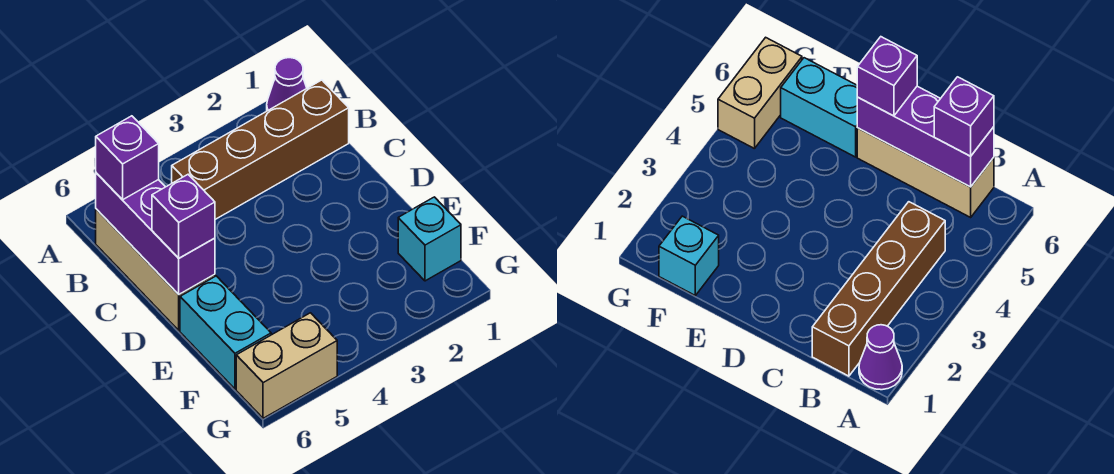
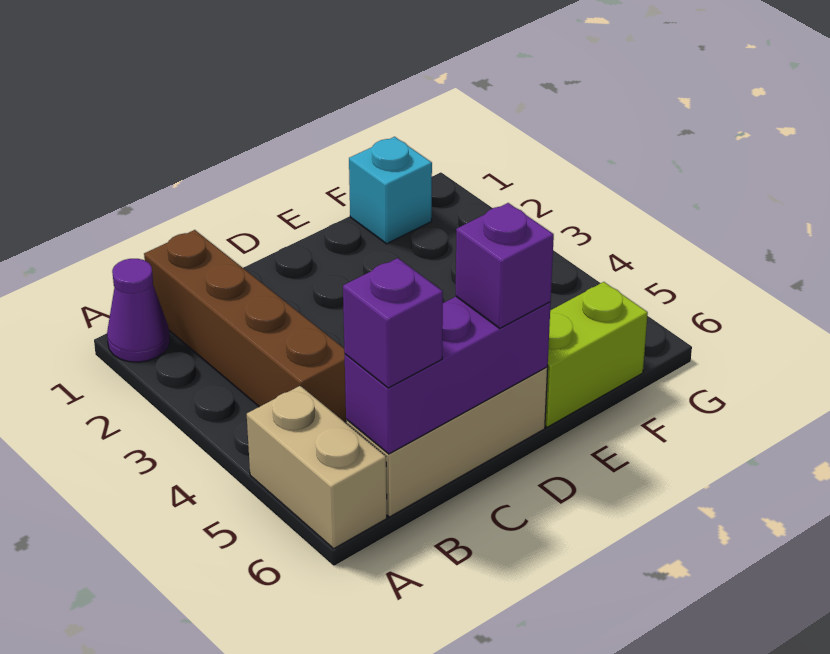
cyan brick E6:F6 level 1 -> lime brick E6:F6 level 1
tan brick G5:G6 level 1 -> tan brick A5:A6 level 1

